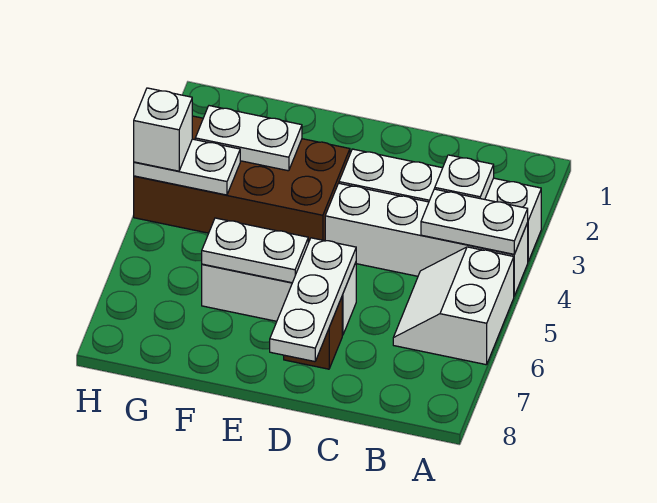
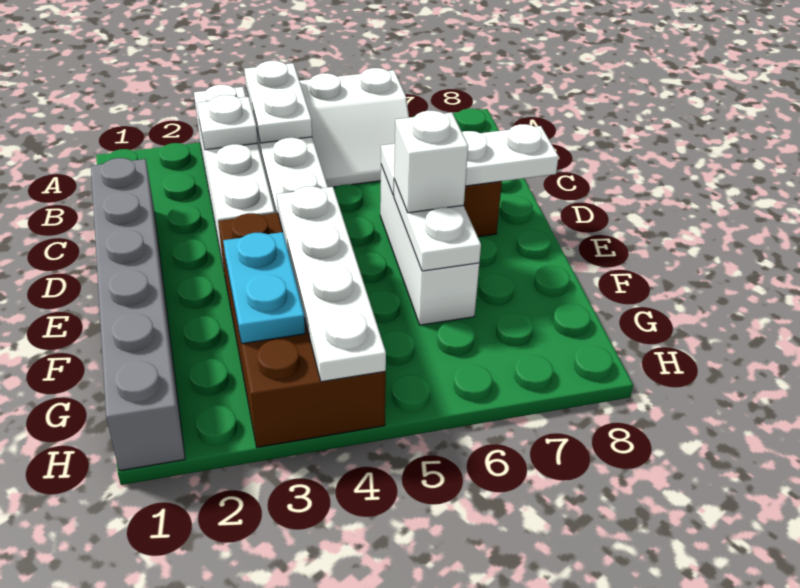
none -> grey brick C1:H1 level 1
white plate F3:G3 level 2 -> cyan plate F3:G3 level 2
white plate G4:H4 level 2 -> white plate E4:H4 level 2
white brick H4 level 3 -> white brick E6 level 3

